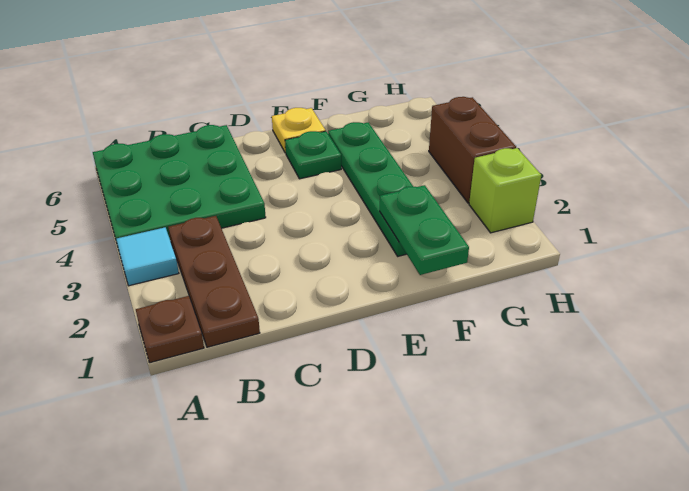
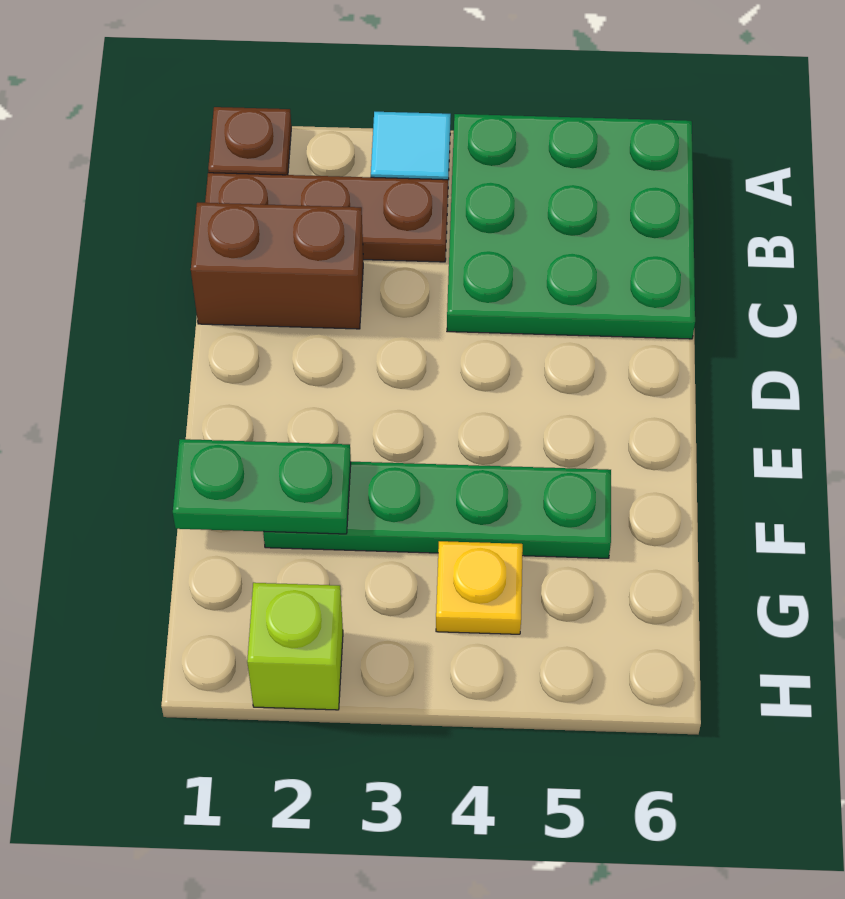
green plate E5 level 1 -> none
yellow plate E6 level 1 -> yellow plate G4 level 1
brown brick H3:H4 level 1 -> brown brick C1:C2 level 1

